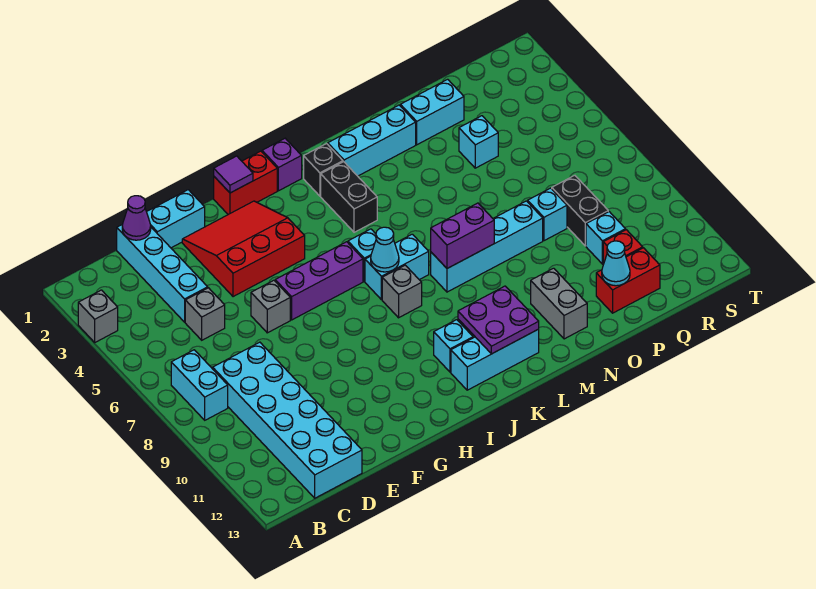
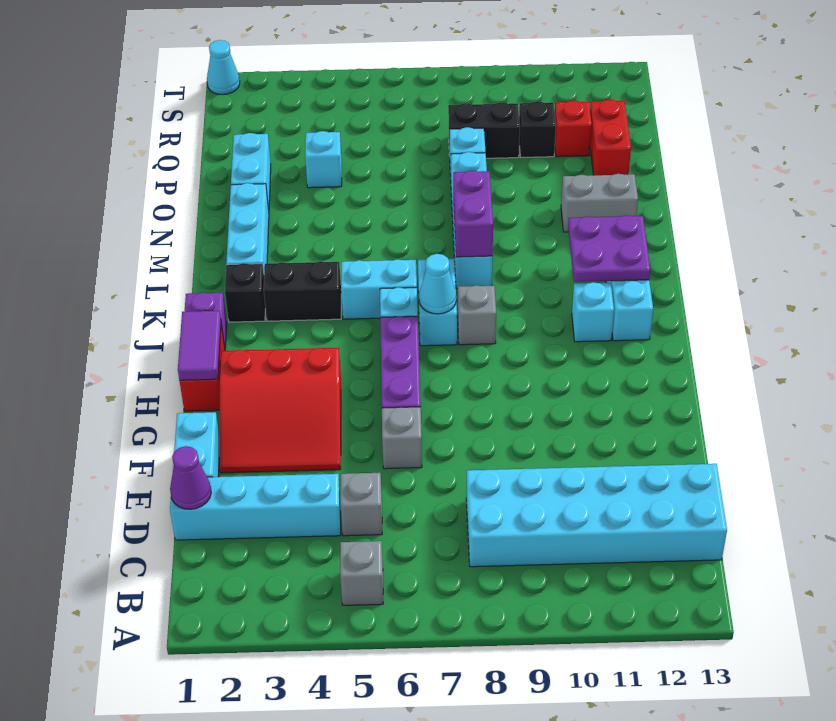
grey brick A3 level 1 -> grey brick B5 level 1
cyan brick B7:B8 level 1 -> cyan brick K5:K6 level 1
red slope F2:H4 level 1 top 4 -> red slope F2:H4 level 1 top H
purple tile H1 level 2 -> purple tile H1:I1 level 2
cyan cone P12 level 2 -> cyan cone T1 level 1
cyan brick Q10 level 1 -> black brick Q10 level 1

